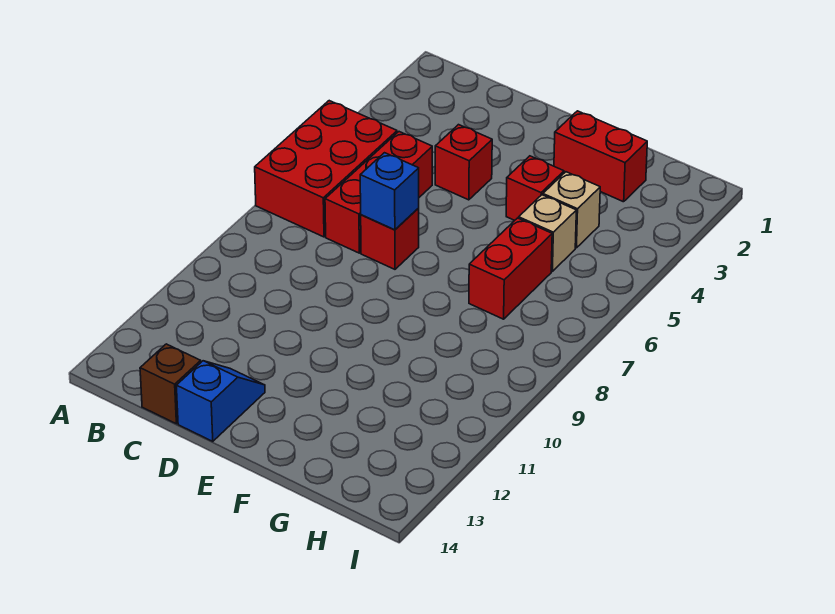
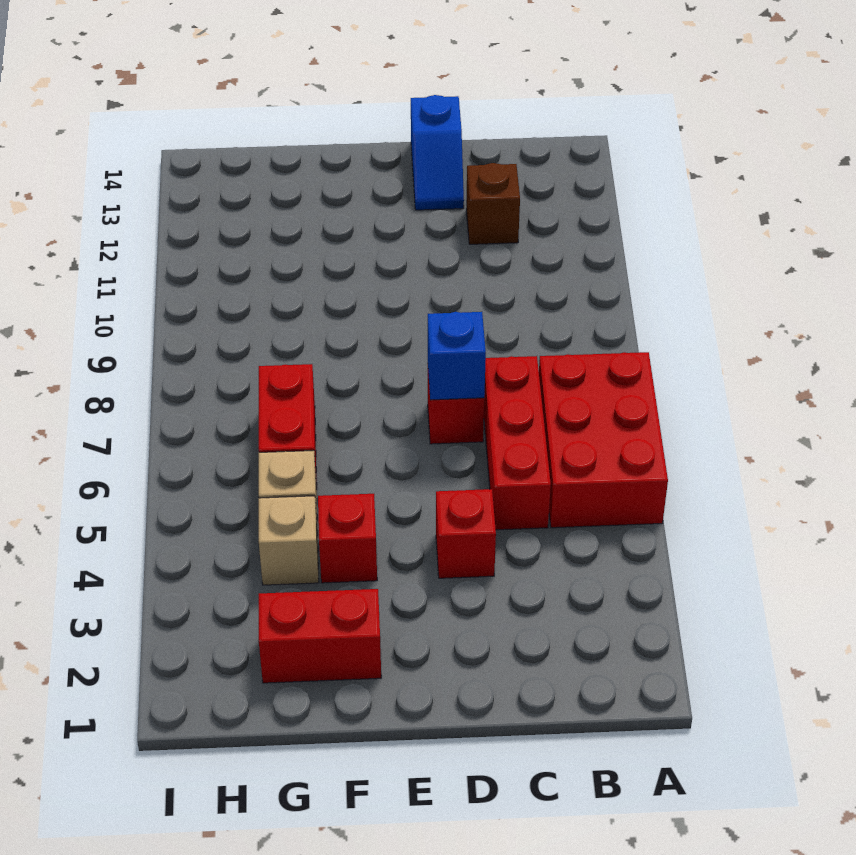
brown brick C14 level 1 -> brown brick C12 level 1

